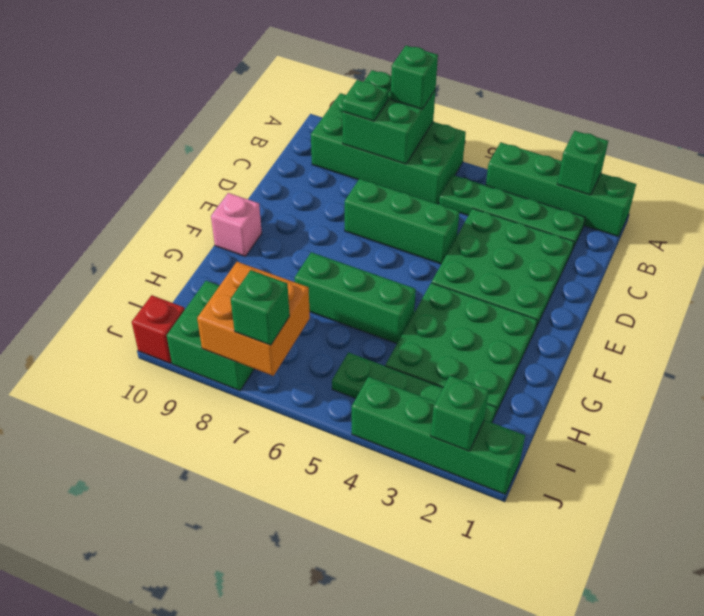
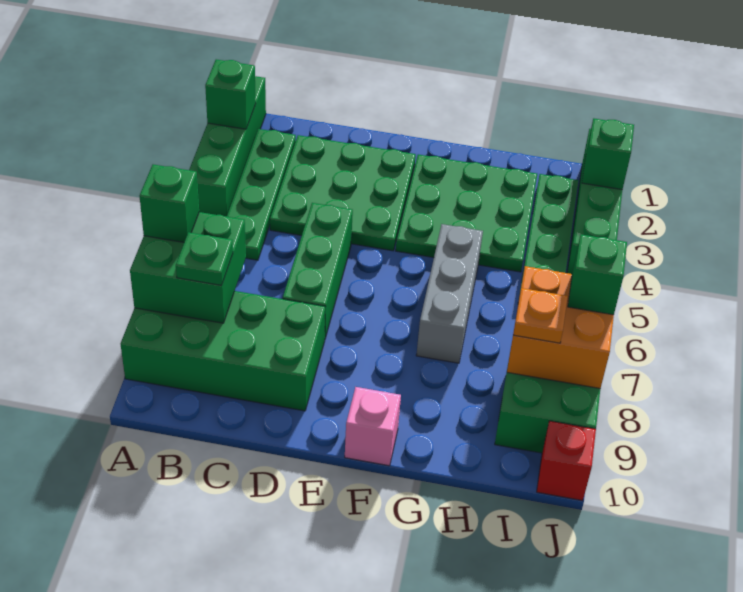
green brick A6:B9 level 1 -> green brick A8:D9 level 1
green brick G5:G7 level 1 -> grey brick G5:G7 level 1
none -> orange plate I8 level 3

